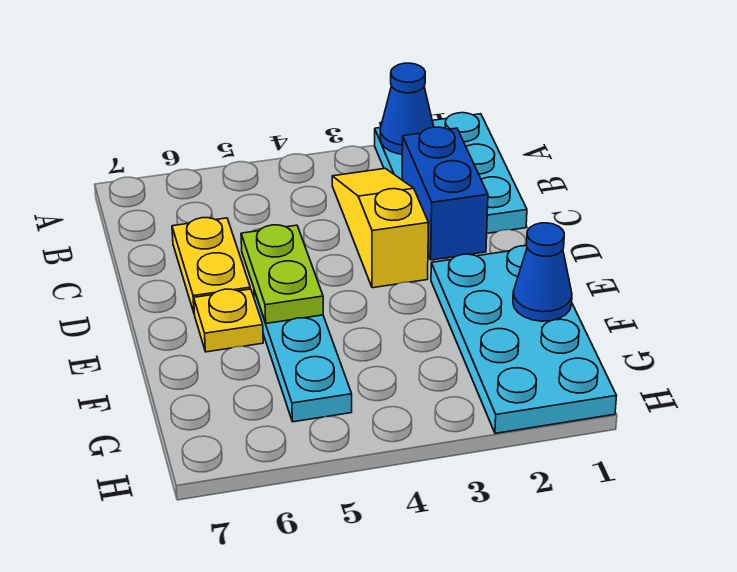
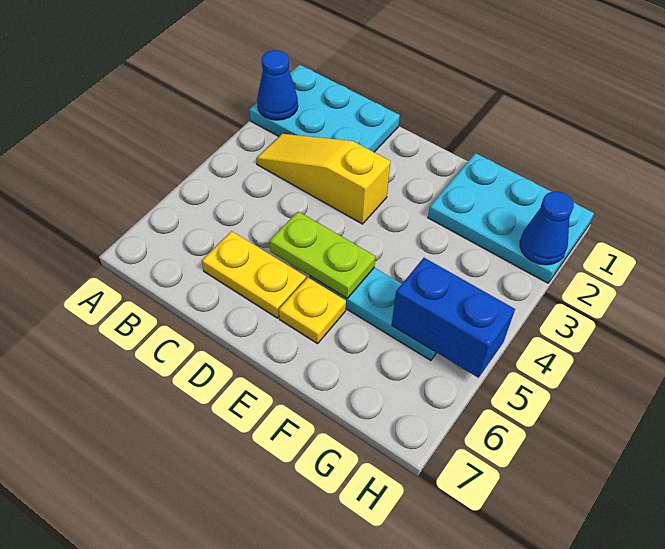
blue brick C2:D2 level 2 -> blue brick G5:H5 level 2
cyan plate E1:H2 level 1 -> cyan plate F1:H2 level 1
blue cone F1 level 2 -> blue cone H2 level 2

